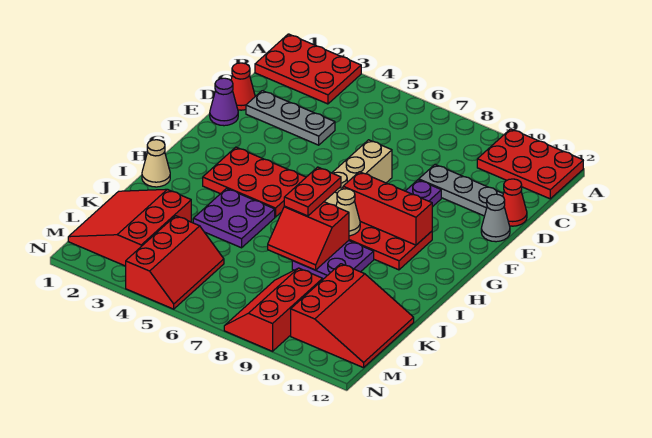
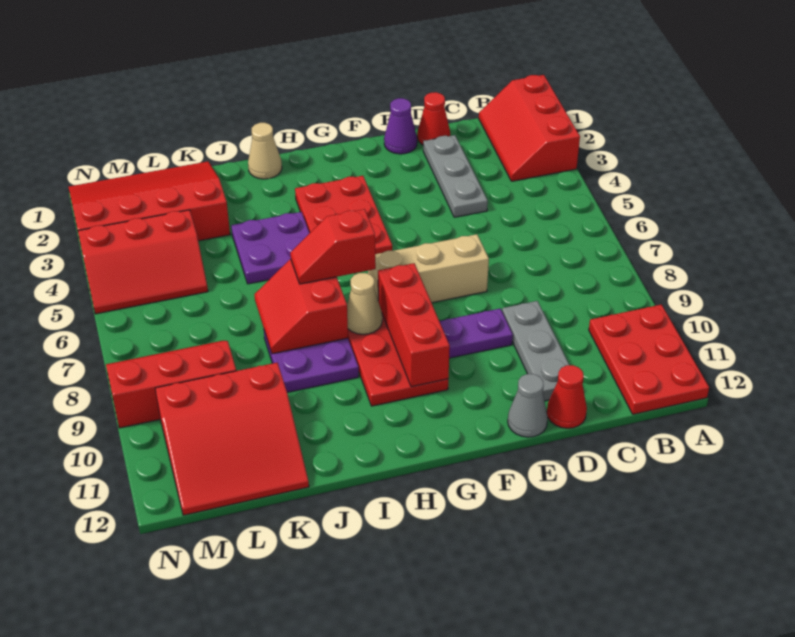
red plate A1:B3 level 1 -> red slope A1:B3 level 1 top A
red plate H7:I7 level 3 -> red slope H7:I7 level 3 top H
red slope K1:M3 level 1 top 3 -> red slope K1:N3 level 1 top 3

